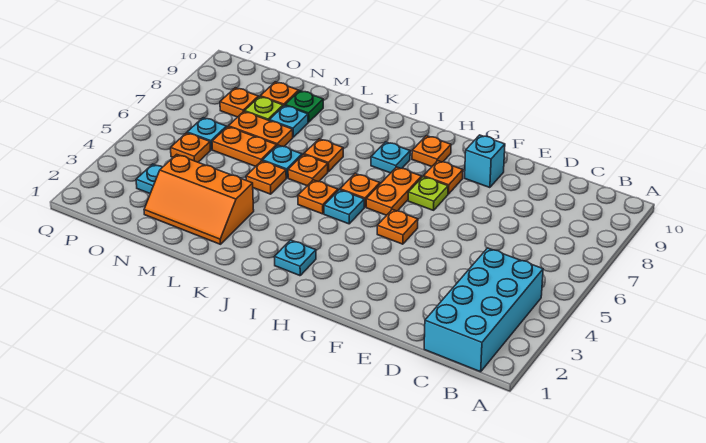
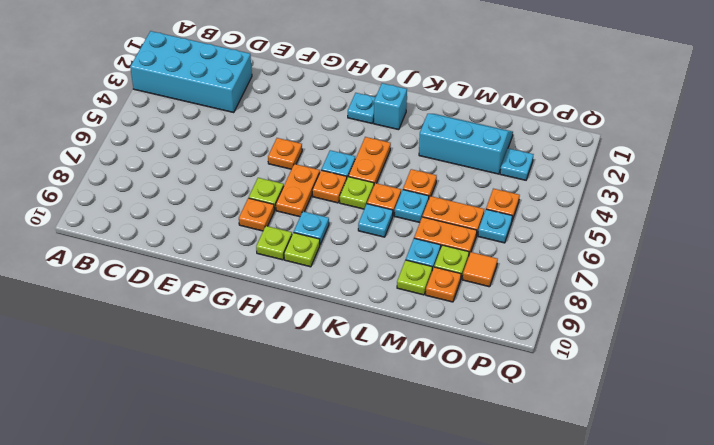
cyan brick B1:C4 level 1 -> cyan brick A2:D3 level 1
cyan brick F9 level 1 -> cyan brick J2 level 1
orange plate H9 level 1 -> lime plate H9 level 1
none -> lime plate I9 level 1
orange plate J5 level 1 -> orange plate J4:J5 level 1
none -> lime plate J6 level 1
orange plate K7 level 1 -> cyan plate K7 level 1
orange slope L2:N3 level 1 top 3 -> cyan slope L2:N3 level 1 top 3
green plate M9 level 1 -> lime plate M9 level 1
orange plate O8 level 1 -> orange tile O8 level 1

